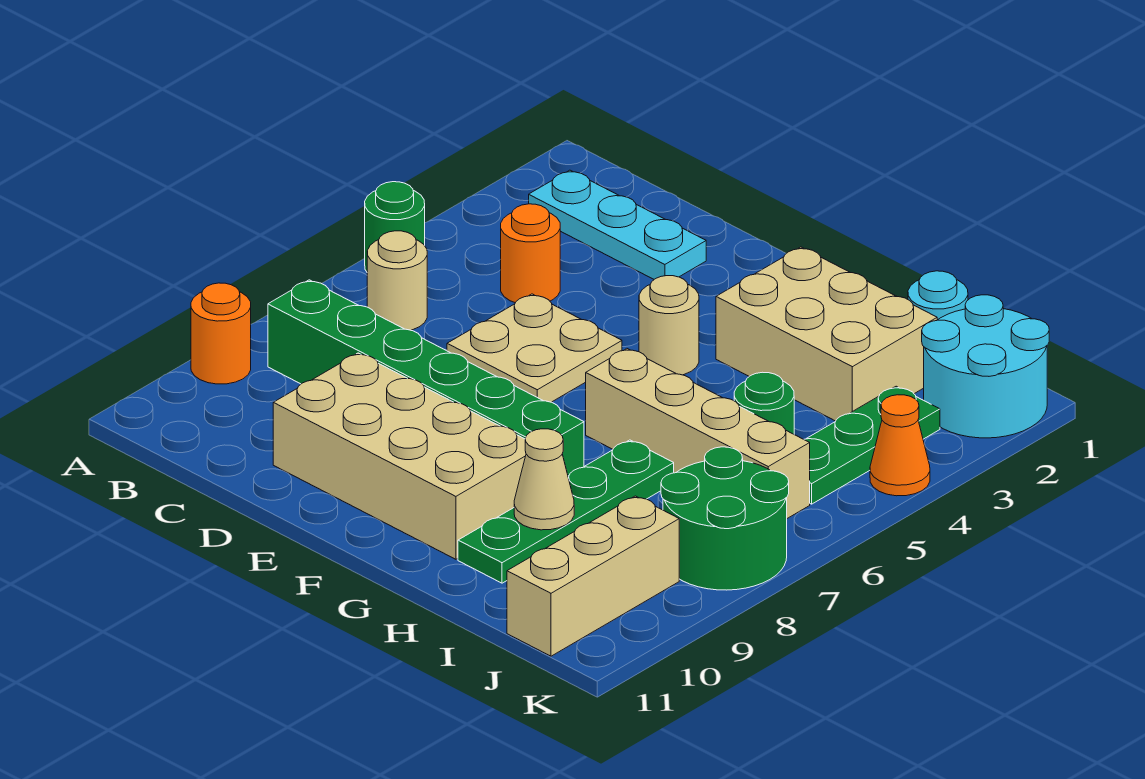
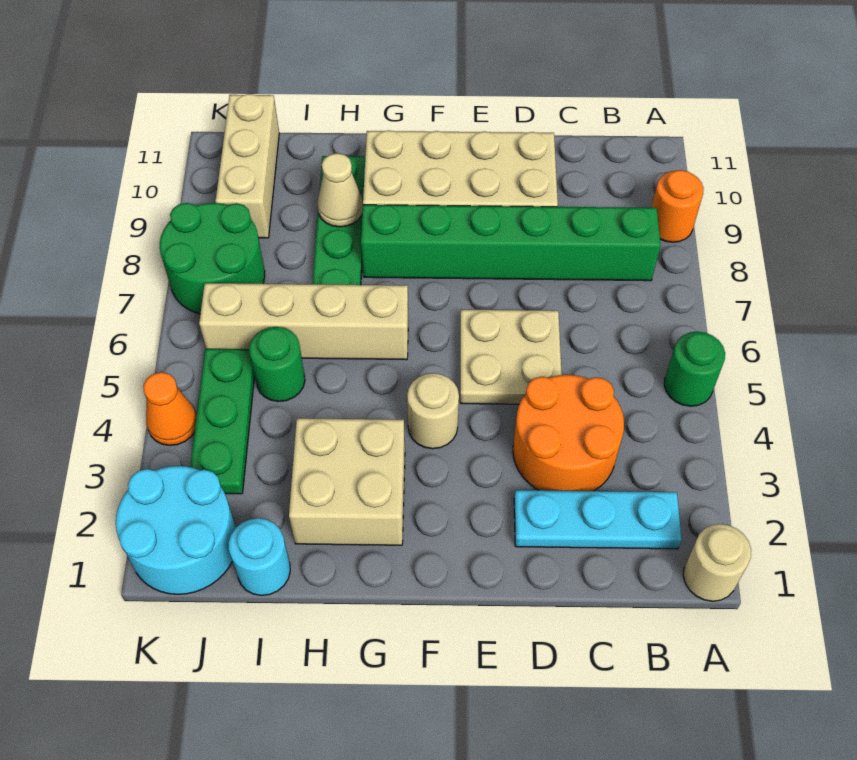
tan round brick B6 level 1 -> tan round brick A1 level 1
orange round brick C4 level 1 -> orange round brick C3:D4 level 1
tan brick G2:I3 level 1 -> tan brick G2:H3 level 1

